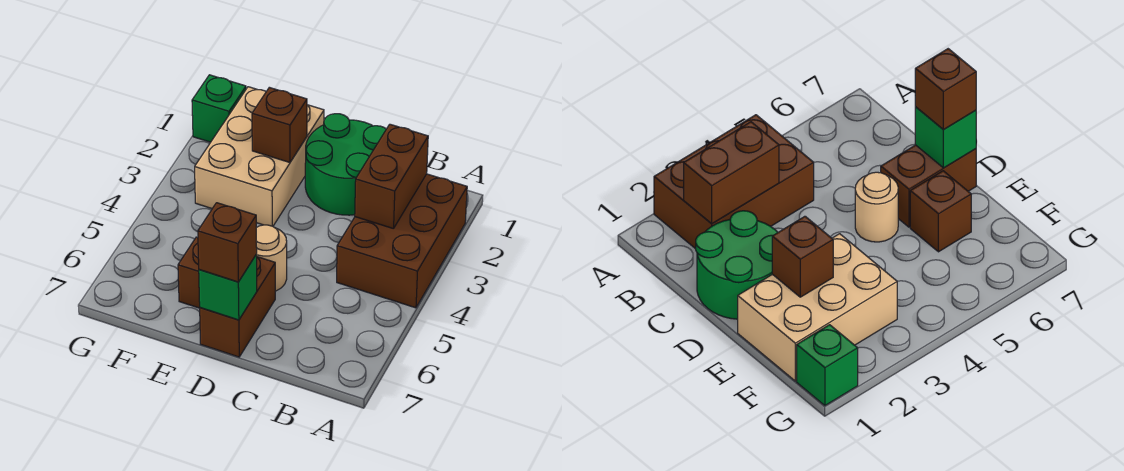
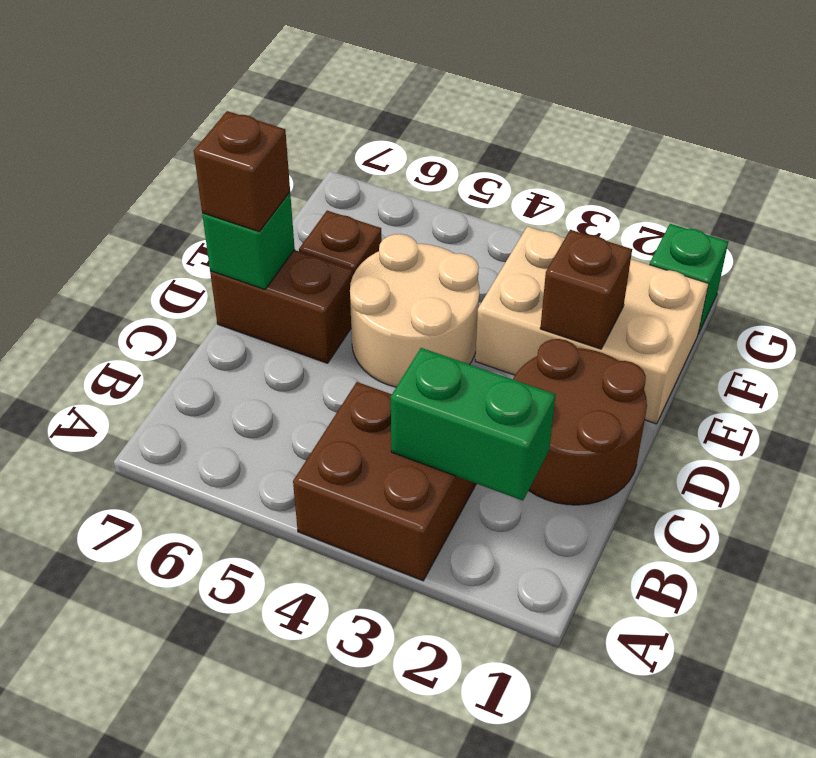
brown brick A2:B4 level 1 -> brown brick A3:B4 level 1
brown brick B2:B3 level 2 -> green brick B2:B3 level 2
green round brick C1:D2 level 1 -> brown round brick C1:D2 level 1
tan round brick D5 level 1 -> tan round brick D4:E5 level 1

